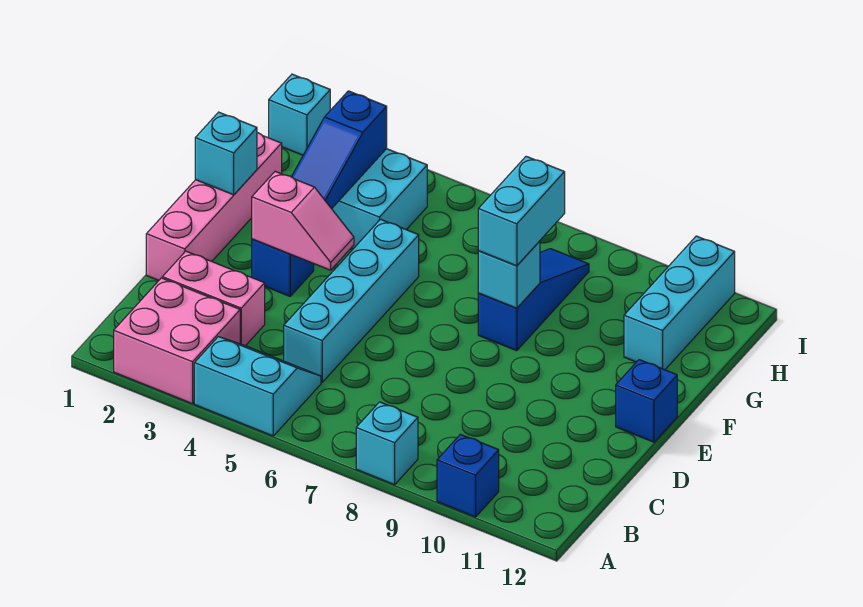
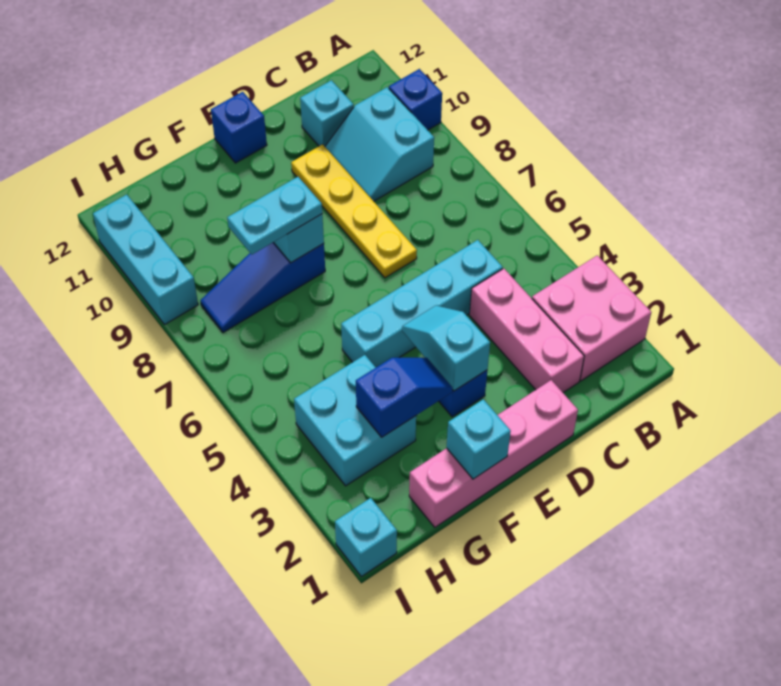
cyan slope A4:B5 level 1 top A -> cyan slope B9:C10 level 1 top B
cyan brick A8 level 1 -> cyan brick C11 level 1
pink brick C2:C3 level 1 -> pink brick C2:C4 level 1
none -> yellow plate D7:D10 level 1
pink slope E3:E4 level 2 top 3 -> cyan slope E3:E4 level 2 top 3
blue slope F3:H3 level 2 top H -> blue slope F3:G3 level 2 top G
cyan brick F8:G8 level 3 -> cyan plate F8:G8 level 3
cyan brick G11:I11 level 1 -> cyan brick I9:I11 level 1

